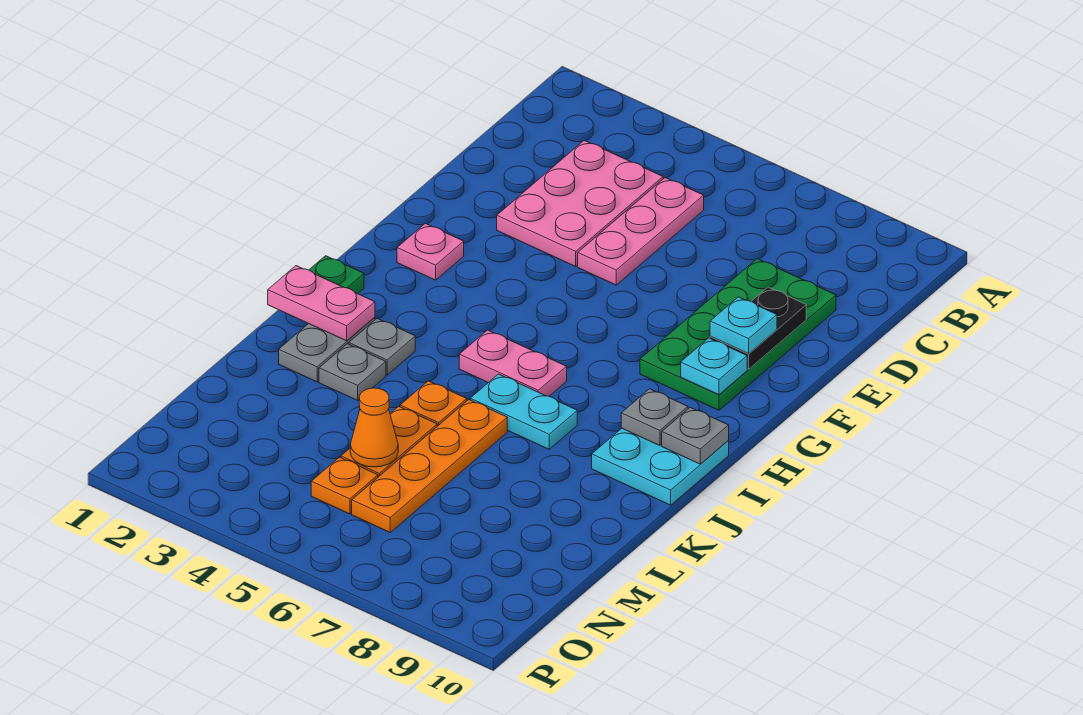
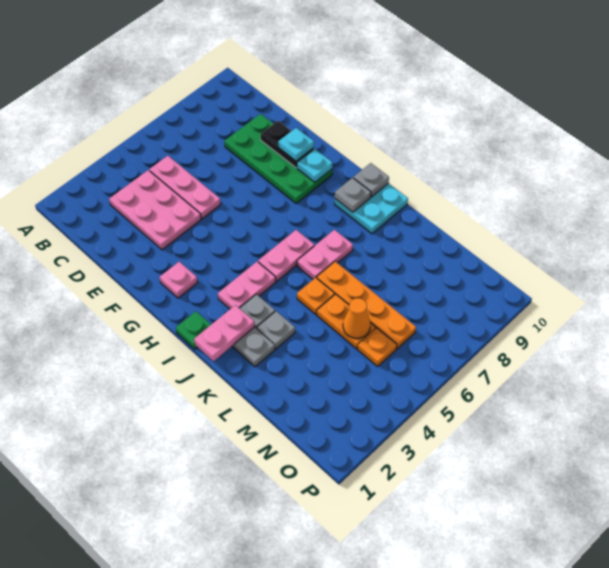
none -> pink plate I3:I4 level 1
cyan plate J6:J7 level 1 -> pink plate J6:J7 level 1

